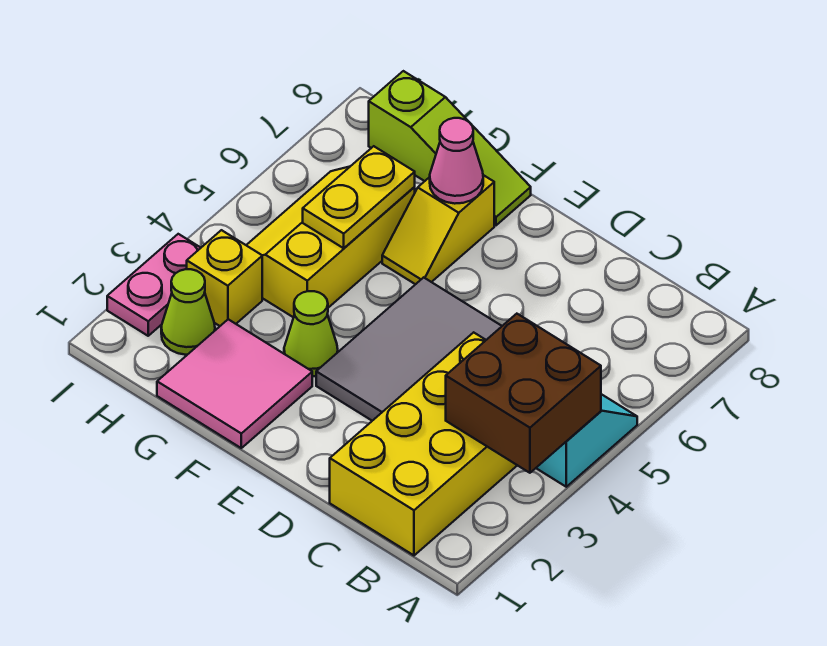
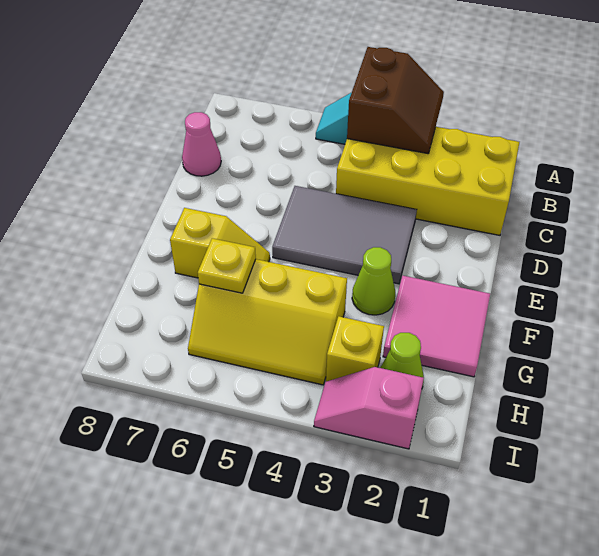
brown brick A3:B4 level 2 -> brown slope A3:B4 level 2 top 4
pink cone F7 level 2 -> pink cone C8 level 1
lime slope F8:H8 level 1 top H -> none
yellow plate G5:G6 level 2 -> yellow plate G6 level 2
pink plate I2:I3 level 1 -> pink slope I2:I3 level 1 top 2

